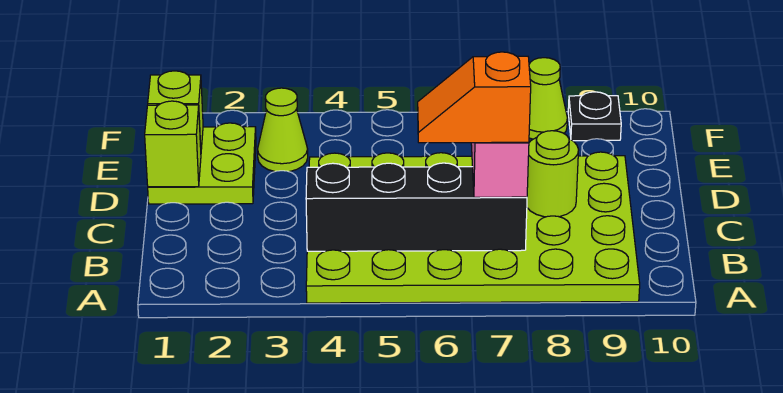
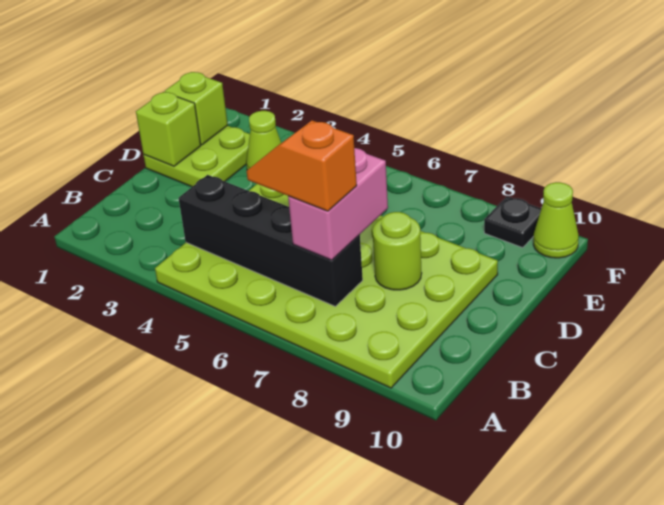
lime cone F8 level 1 -> lime cone F10 level 1

